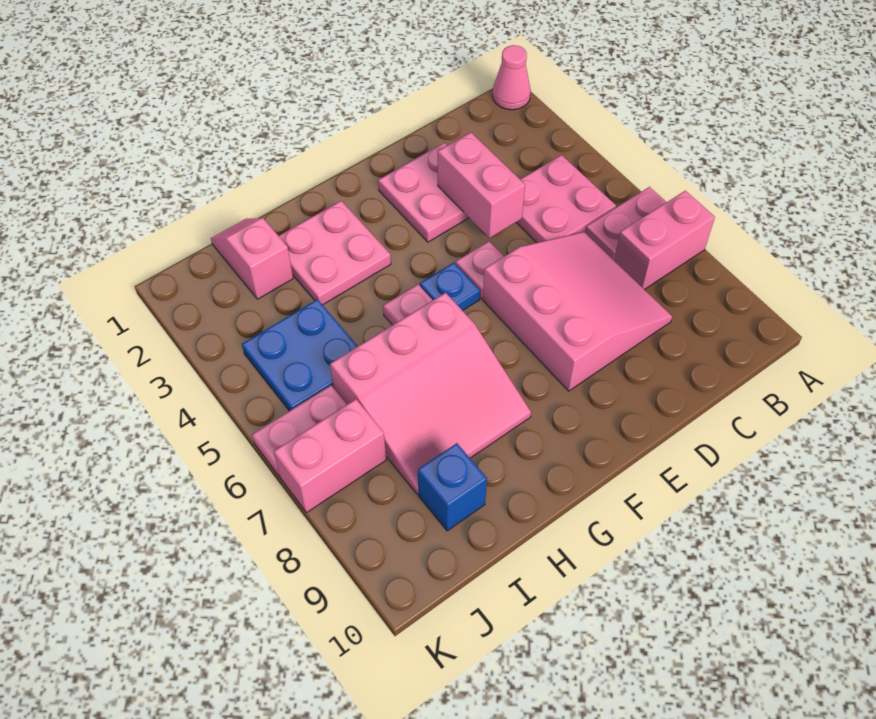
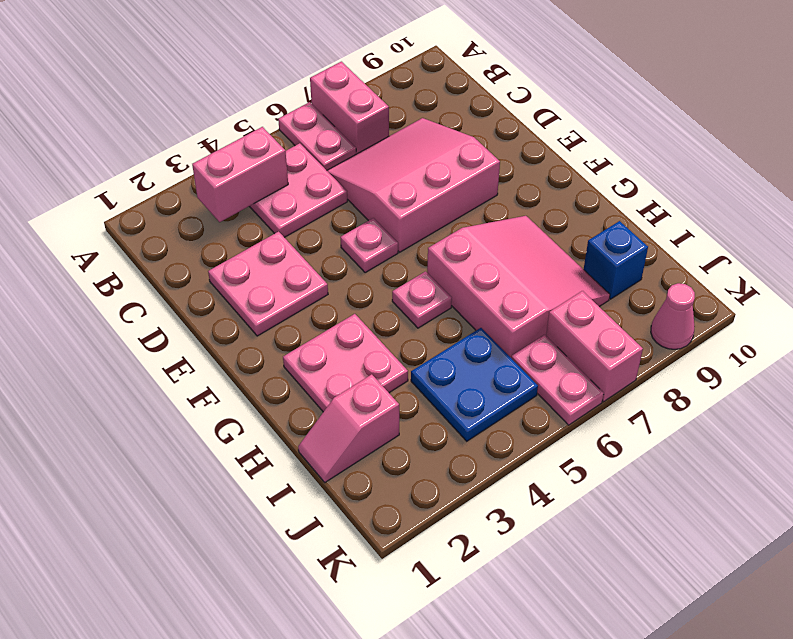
pink cone A1 level 1 -> pink cone K9 level 1
pink brick D3:D4 level 2 -> pink brick B3:B4 level 2
blue plate F5 level 1 -> none

